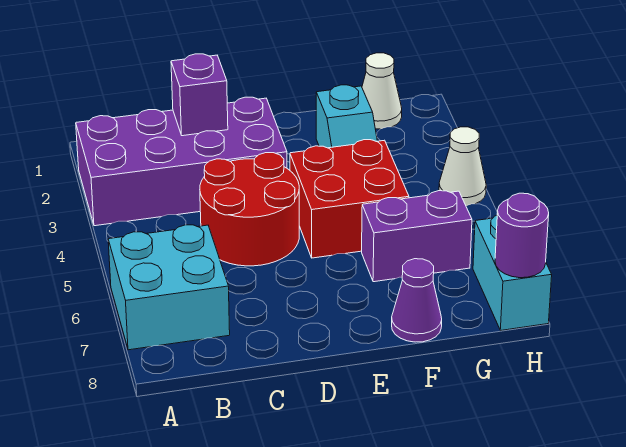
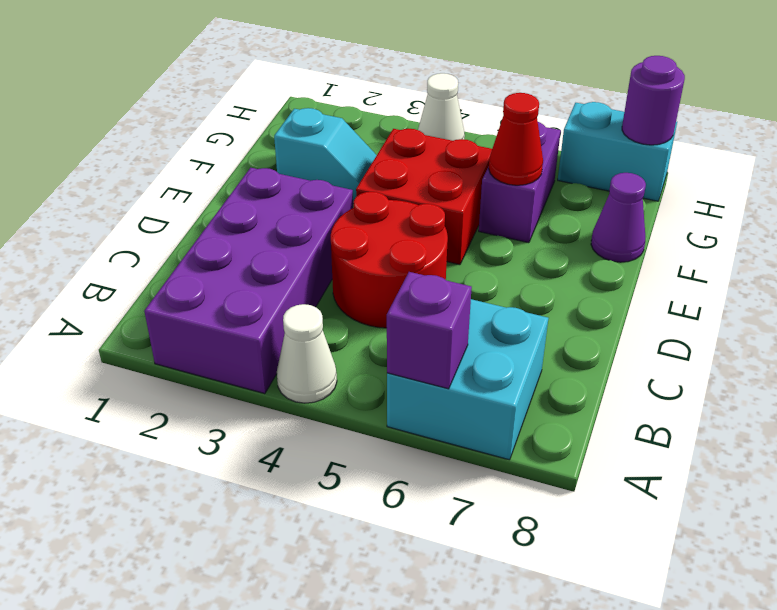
purple brick C2 level 2 -> purple brick A6 level 2
none -> red cone F6 level 2
white cone G1 level 1 -> white cone A4 level 1

